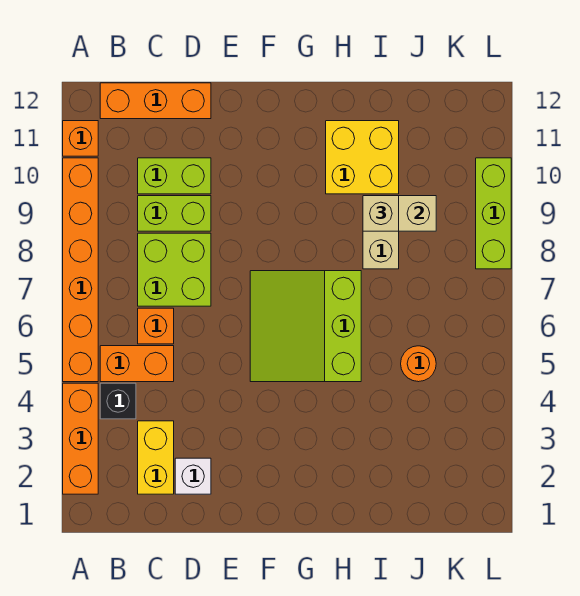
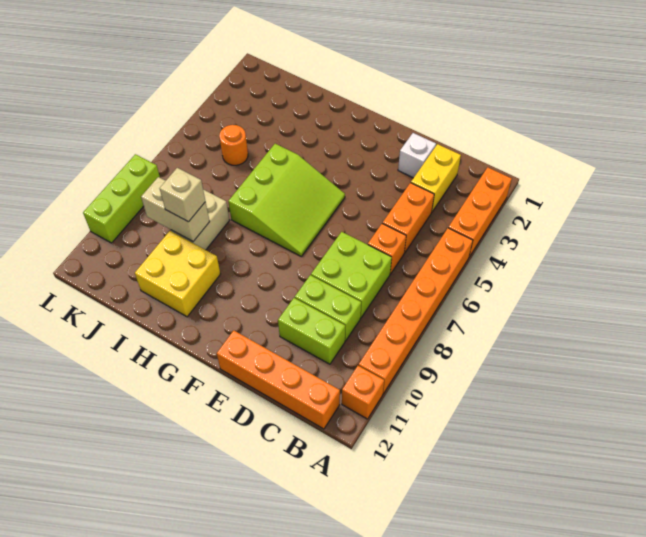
black brick B4 level 1 -> none
orange brick B5:C5 level 1 -> orange brick C4:C5 level 1
orange brick B12:D12 level 1 -> orange brick B12:E12 level 1

